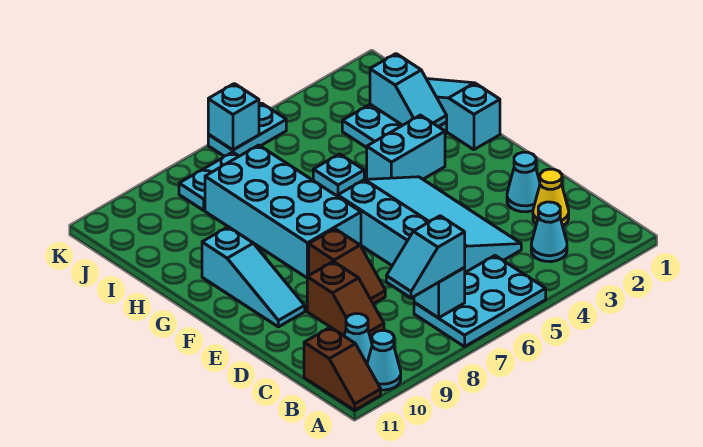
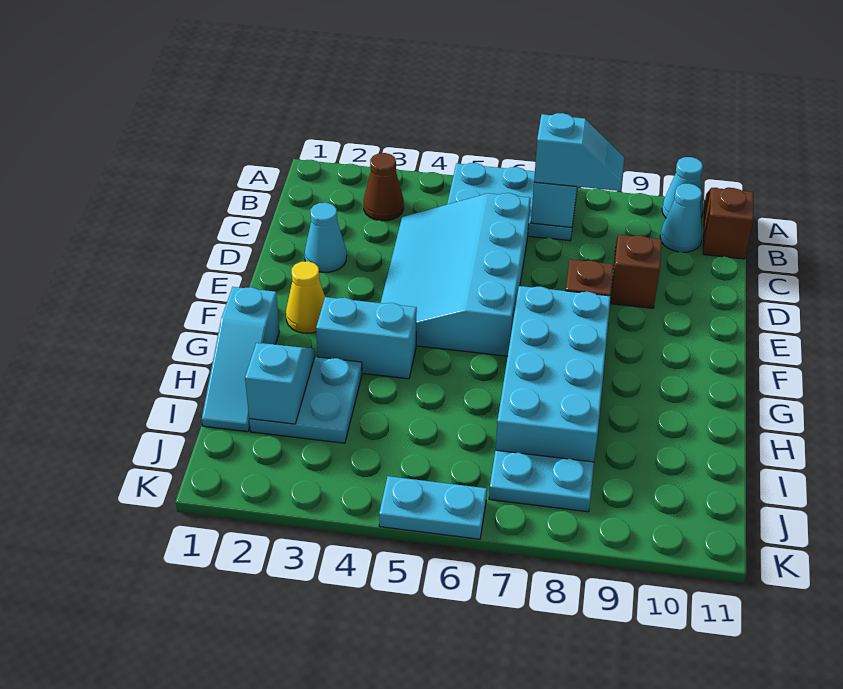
cyan cone B3 level 1 -> brown cone B3 level 1
yellow cone C2 level 1 -> yellow cone F2 level 1
cyan slope E10:G10 level 1 top G -> none
cyan plate H5 level 1 -> none
cyan brick K6 level 2 -> none

